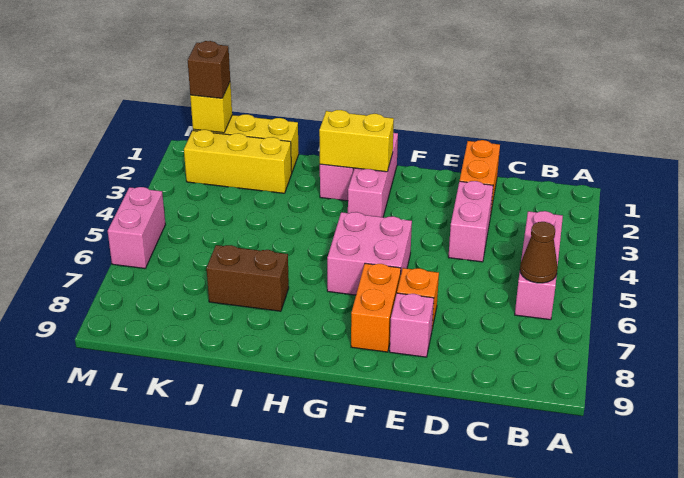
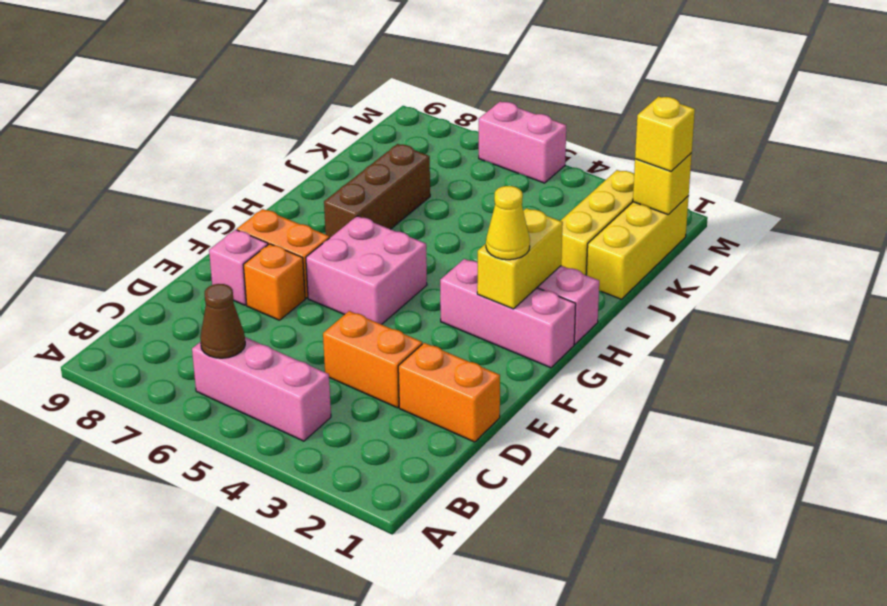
pink brick D3:D4 level 1 -> orange brick D3:D4 level 1
none -> yellow cone G2 level 3
brown brick I7:J7 level 1 -> brown brick H7:J7 level 1
brown brick L1 level 3 -> yellow brick L1 level 3

